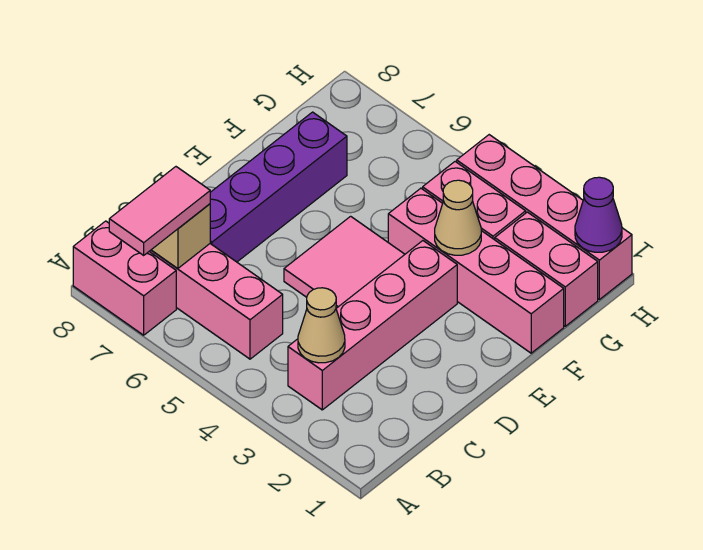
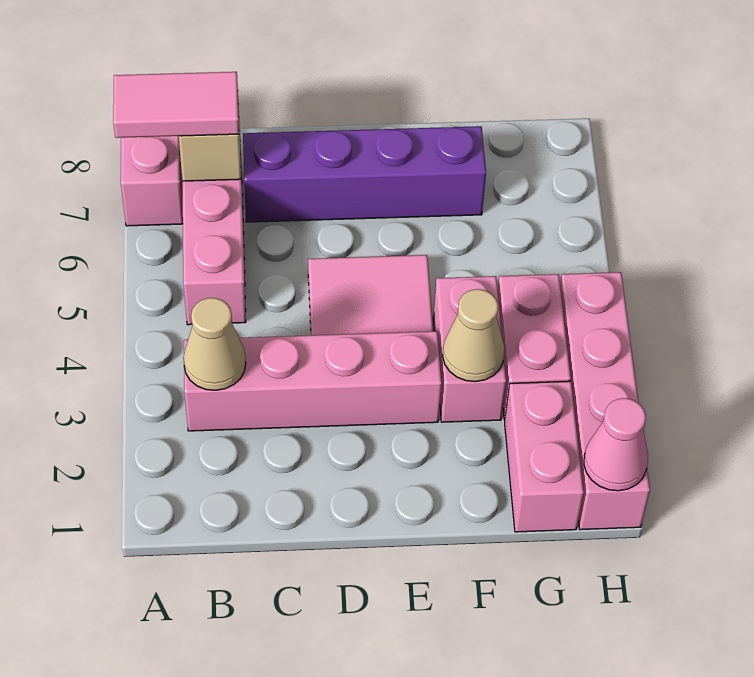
pink brick F1:F4 level 1 -> pink brick F3:F4 level 1
purple cone H1 level 2 -> pink cone H1 level 2

